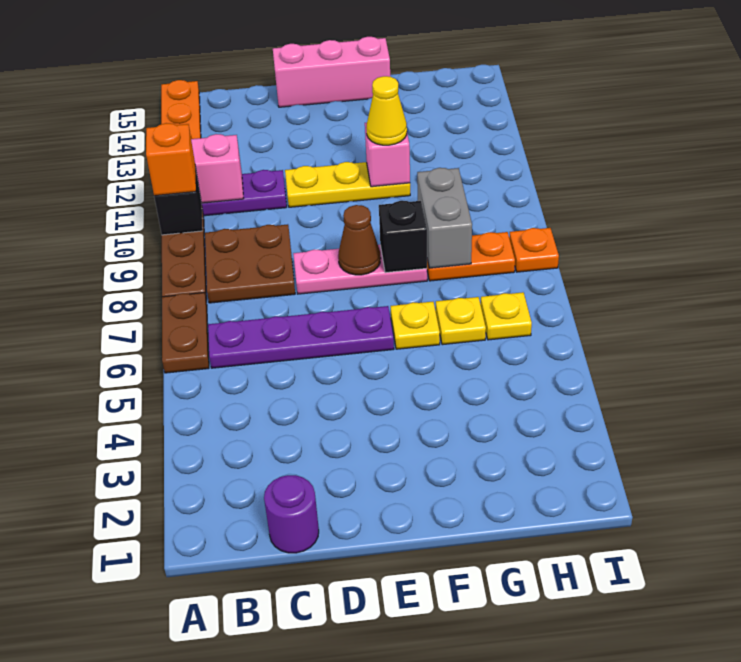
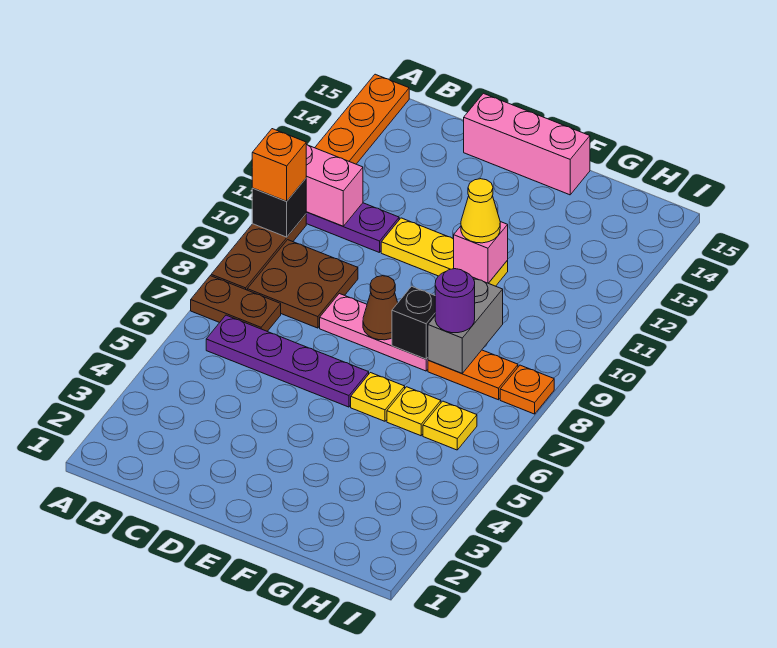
brown plate A6:A7 level 1 -> brown plate A7:B7 level 1
purple round brick C1 level 1 -> purple round brick G8 level 3

